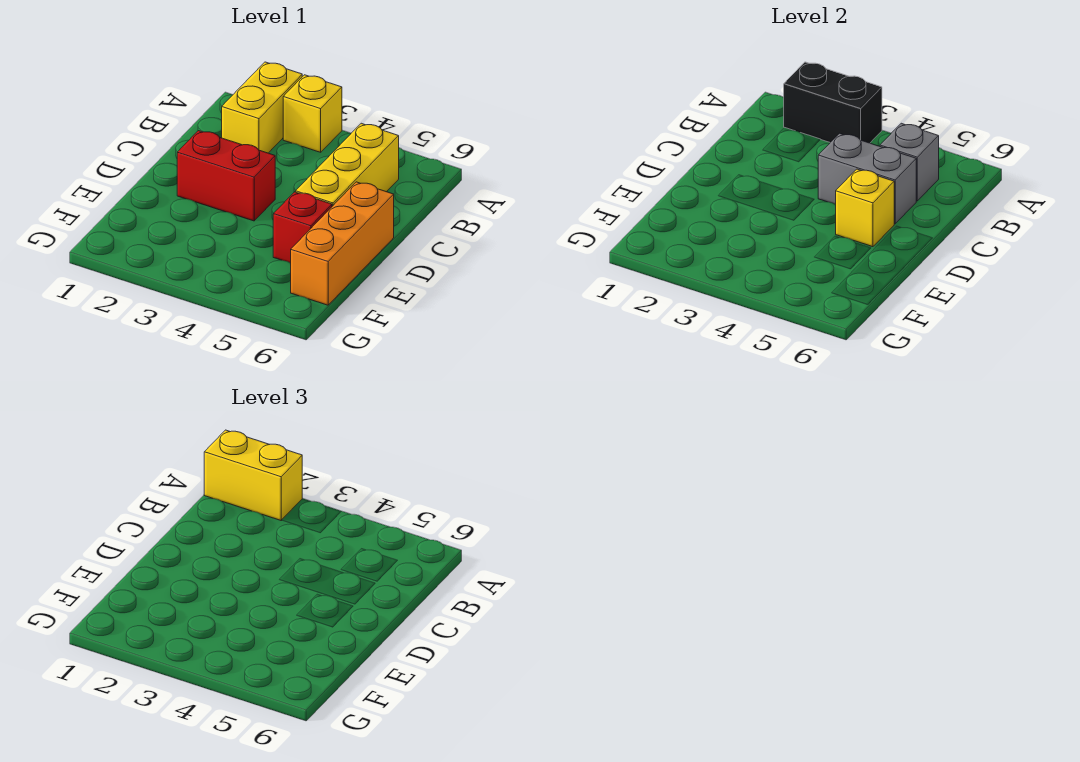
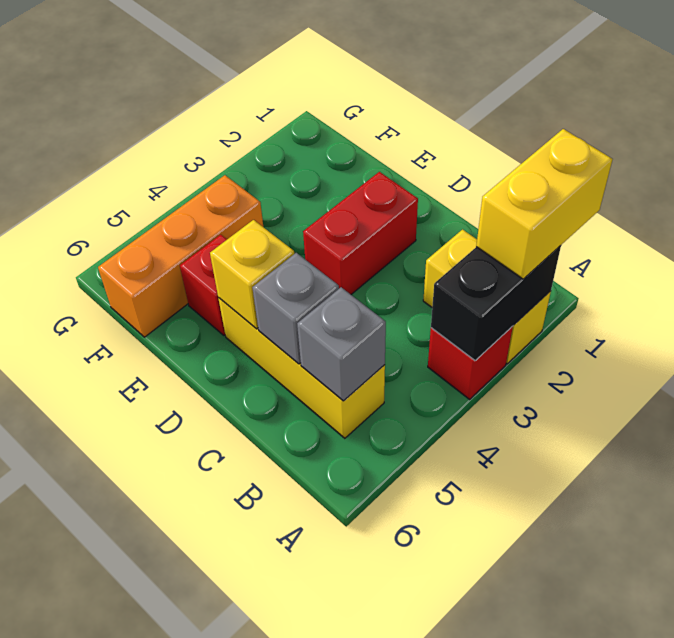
yellow brick A3 level 1 -> red brick A3 level 1
grey brick C4:C5 level 2 -> grey brick C5 level 2
orange brick D6:F6 level 1 -> orange brick F4:F6 level 1

